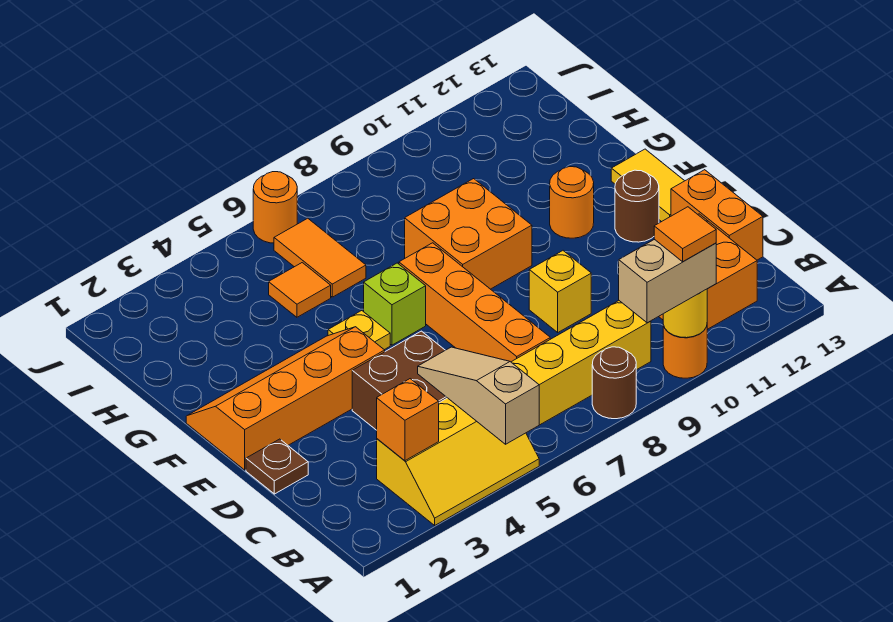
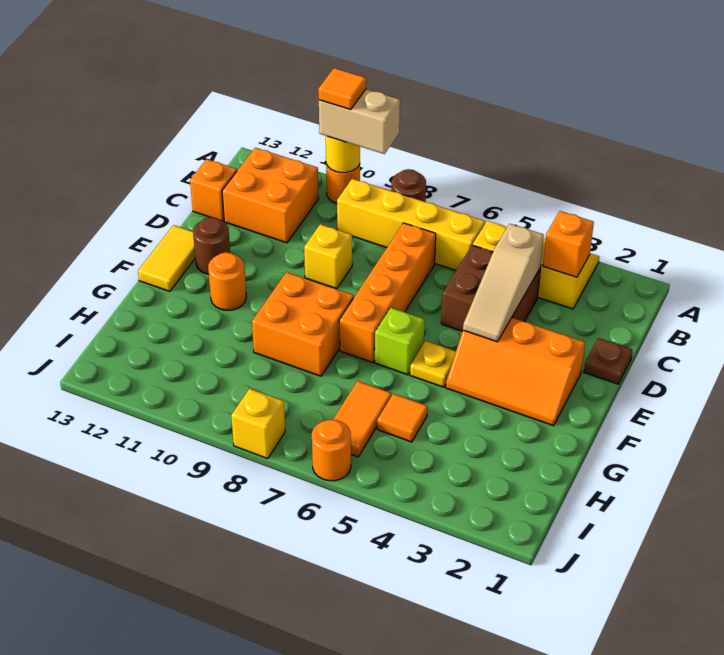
tan slope A5:C5 level 2 top A -> tan slope C4:E4 level 2 top C
orange brick C13:D13 level 1 -> orange brick C13 level 1
orange slope E1:F4 level 1 top E -> orange slope E2:F4 level 1 top E
none -> yellow brick J8 level 1

